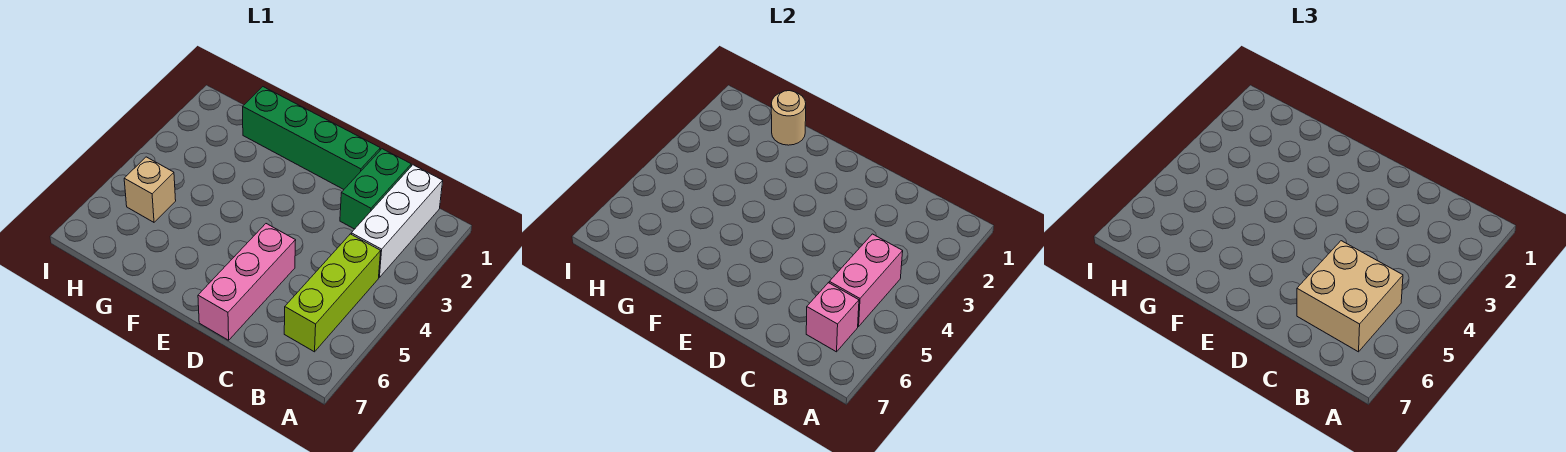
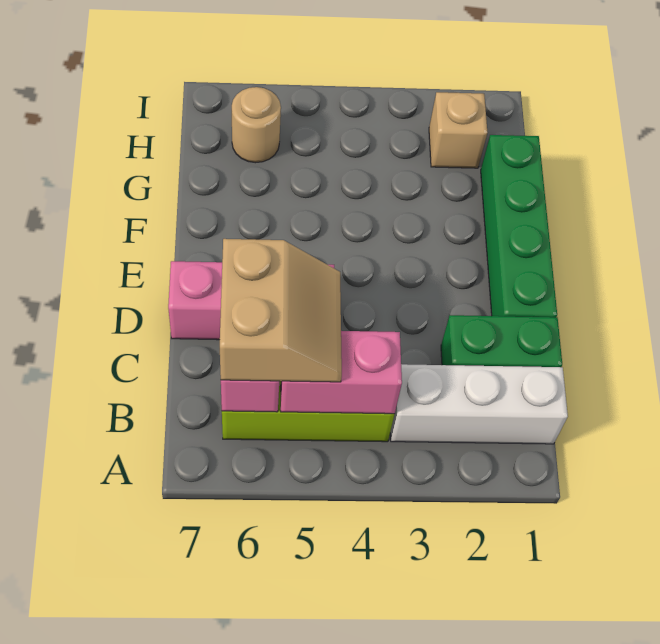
tan brick B5:C6 level 3 -> tan slope B5:C6 level 3 top 6
tan round brick G1 level 2 -> tan round brick H6 level 1
tan brick H5 level 1 -> tan brick H2 level 1

